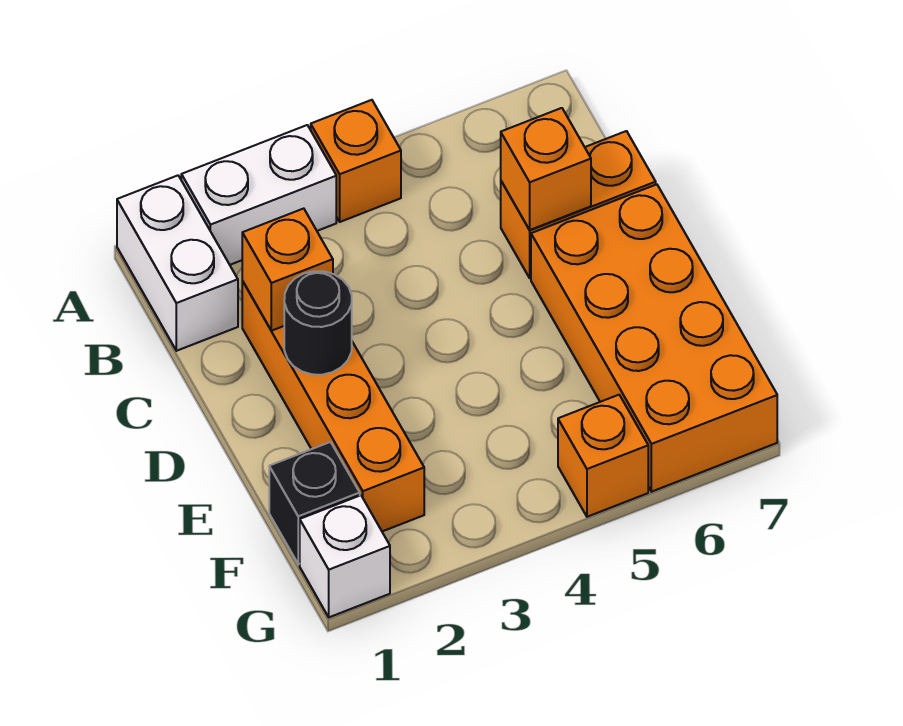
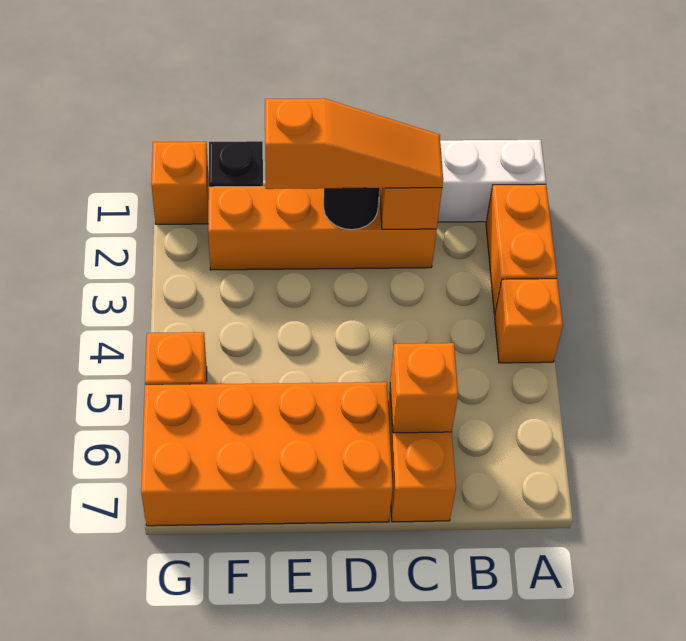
white brick A2:A3 level 1 -> orange brick A2:A3 level 1
none -> orange slope C2:E2 level 3 top E
white brick G1 level 1 -> orange brick G1 level 1

